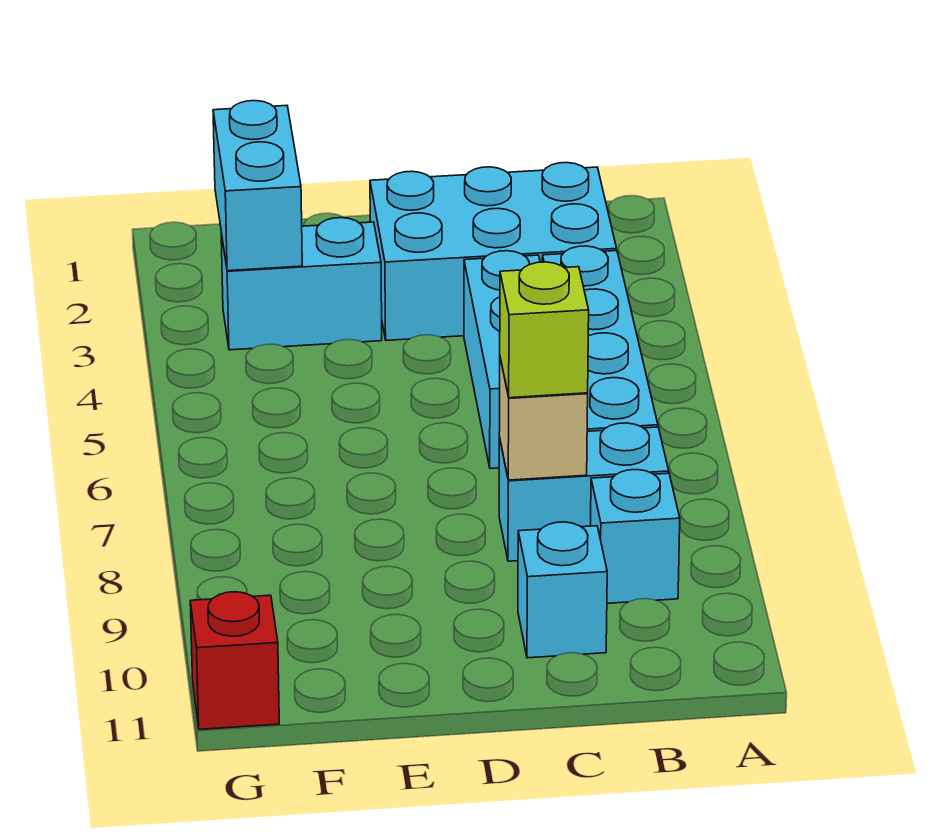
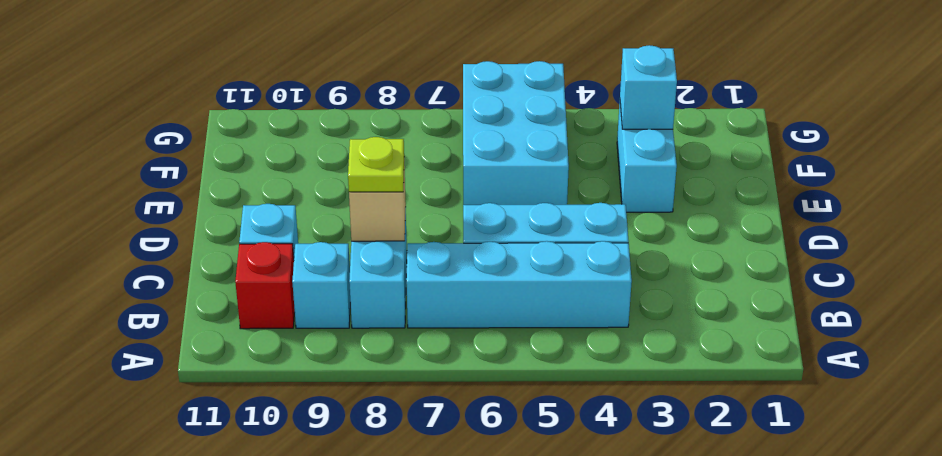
cyan brick B2:D3 level 1 -> cyan brick E5:G6 level 1
lime brick C8 level 3 -> lime plate C8 level 3
cyan brick F2:F3 level 2 -> cyan brick F3 level 2
red brick G11 level 1 -> red brick B10 level 1

